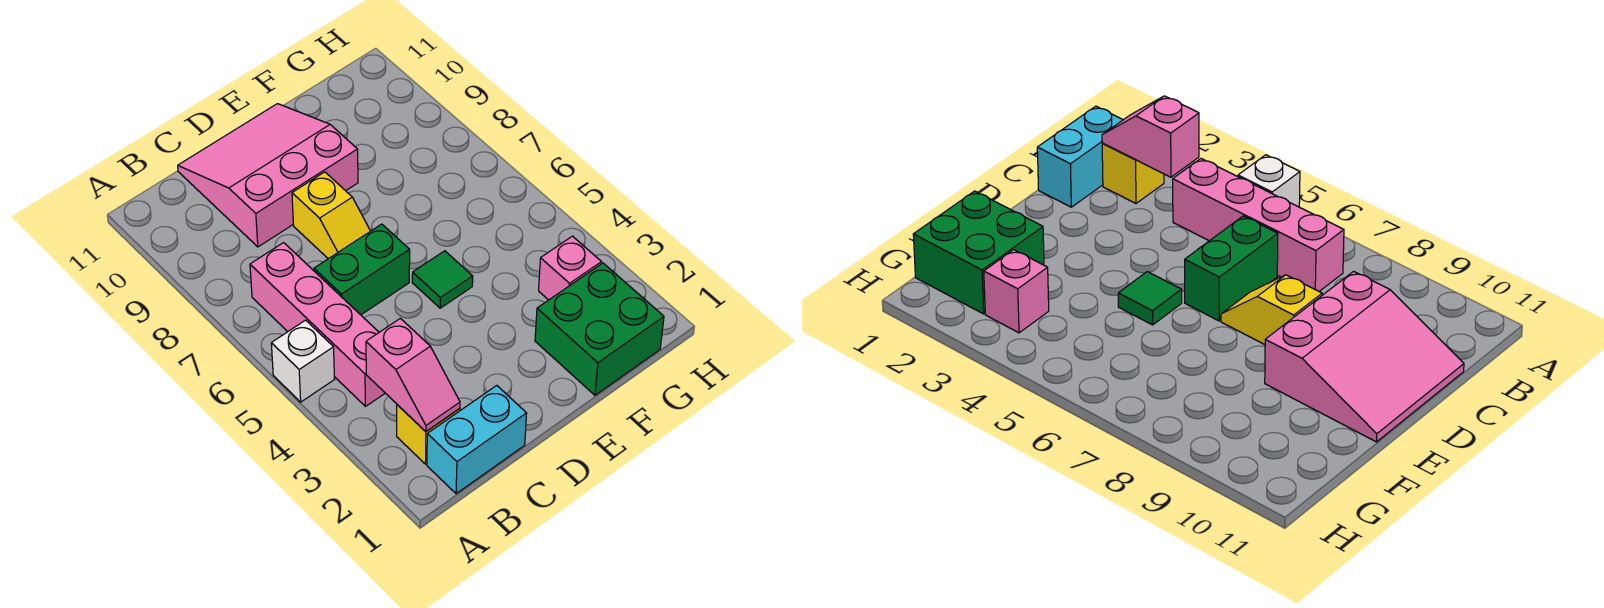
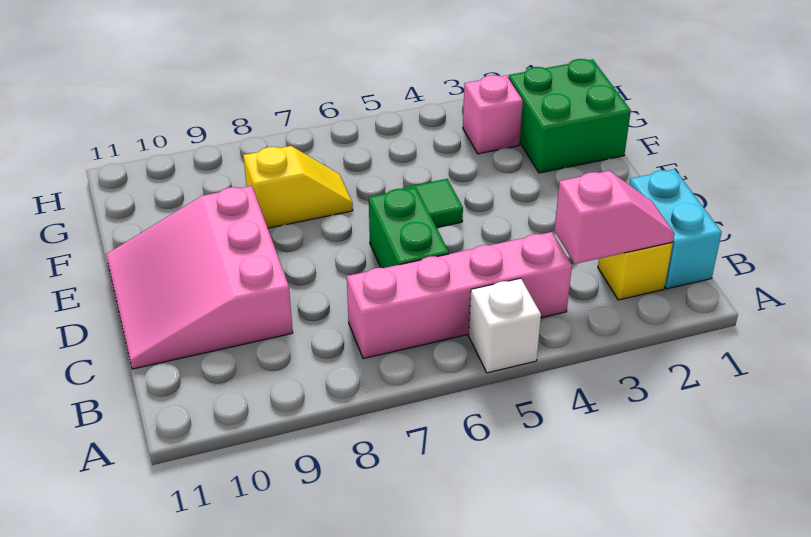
yellow slope D7:D8 level 1 top 8 -> yellow slope F7:F8 level 1 top 8

